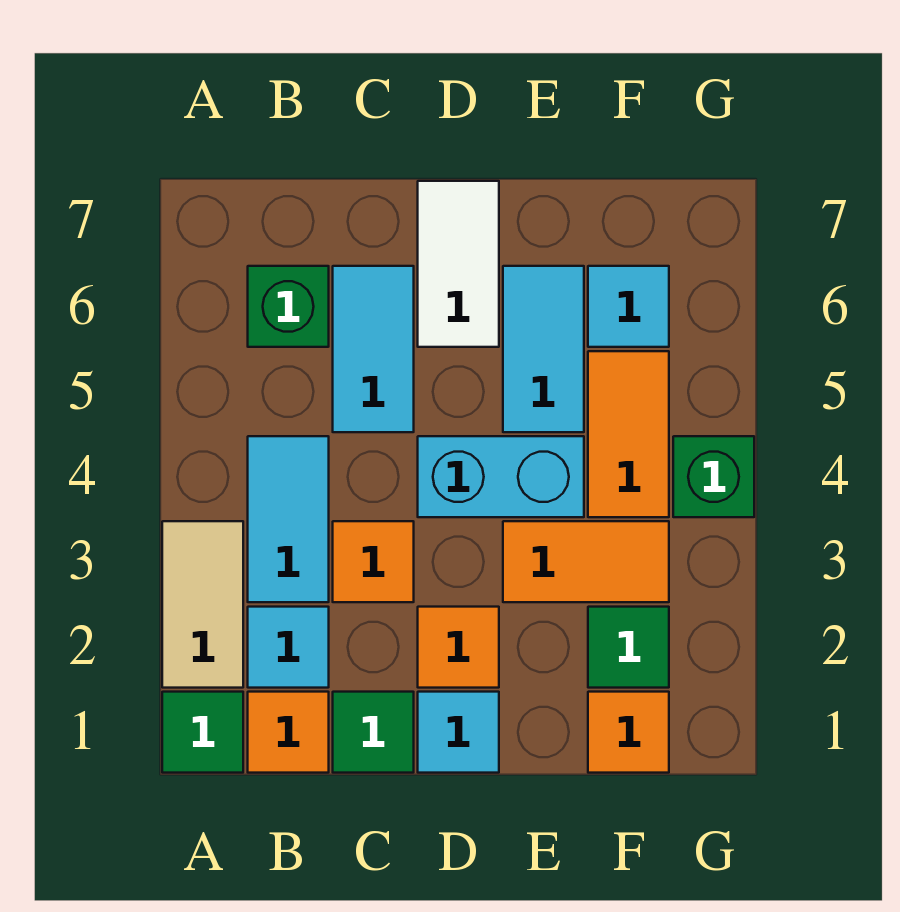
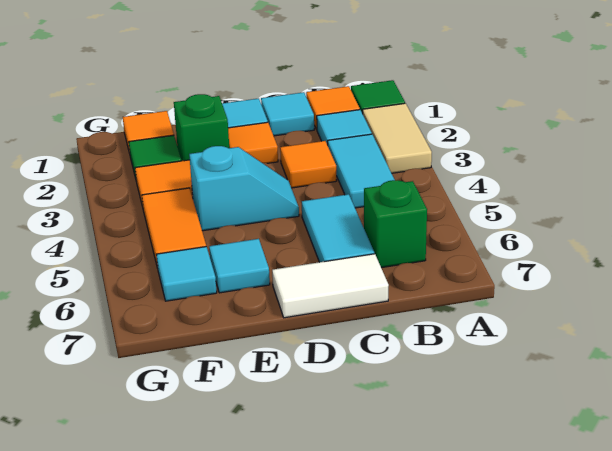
green tile C1 level 1 -> cyan tile C1 level 1
cyan brick D4:E4 level 1 -> cyan slope D4:E4 level 1 top E
white tile D6:D7 level 1 -> white tile C7:D7 level 1
cyan tile E5:E6 level 1 -> cyan tile E6 level 1
green brick G4 level 1 -> green brick E2 level 1

